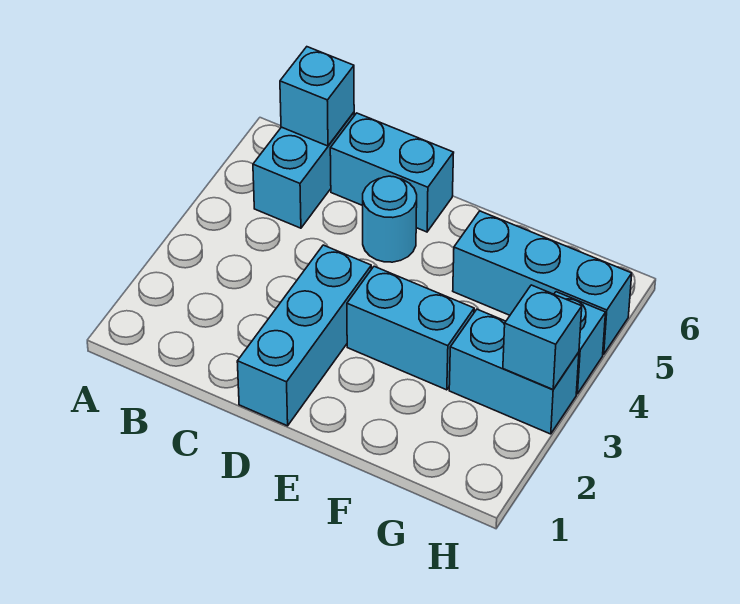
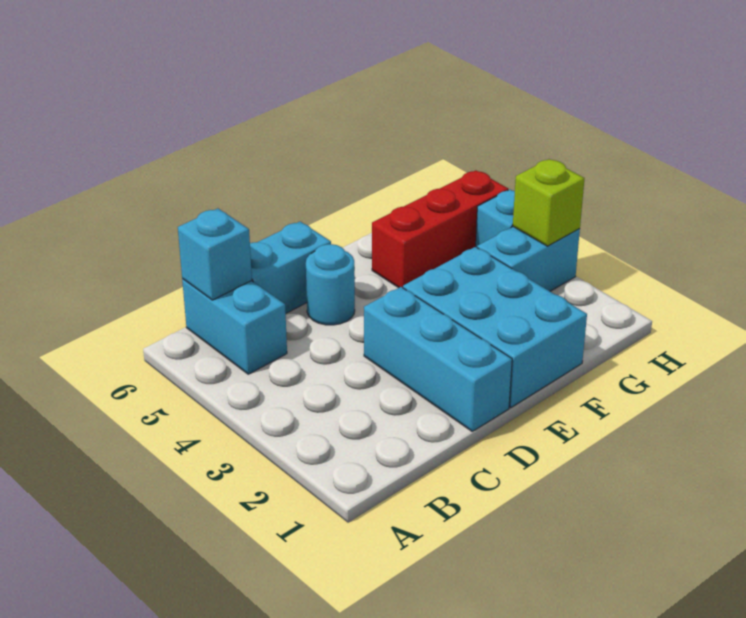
cyan brick E3:F3 level 1 -> cyan brick E1:F3 level 1
cyan brick F5:H5 level 1 -> red brick F5:H5 level 1
cyan brick H3 level 2 -> lime brick H3 level 2

